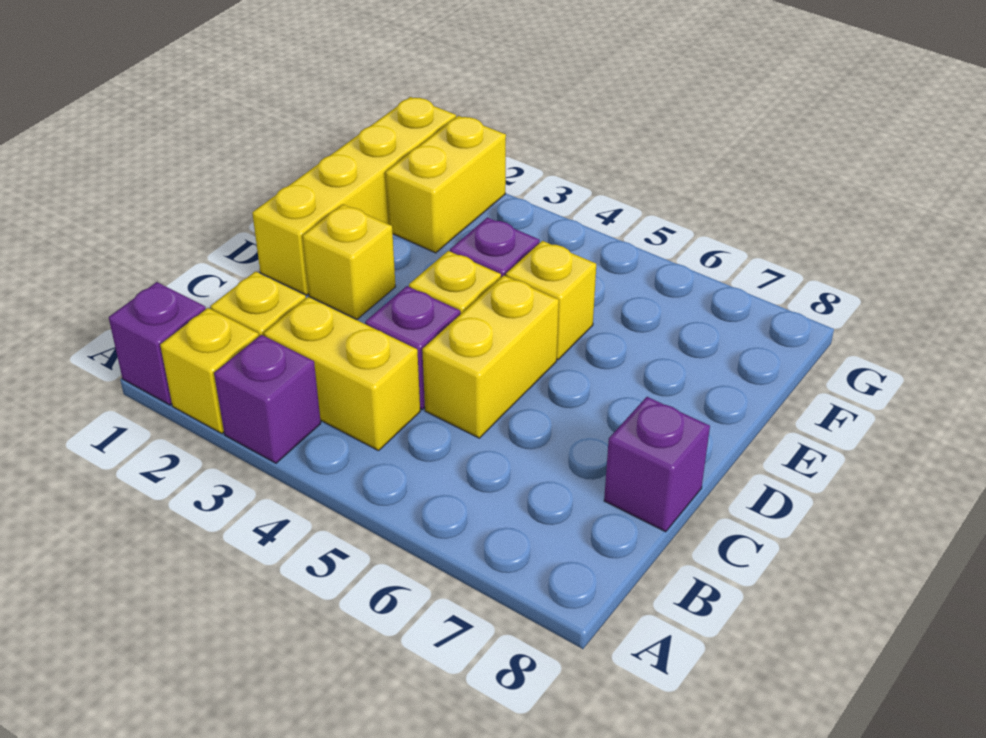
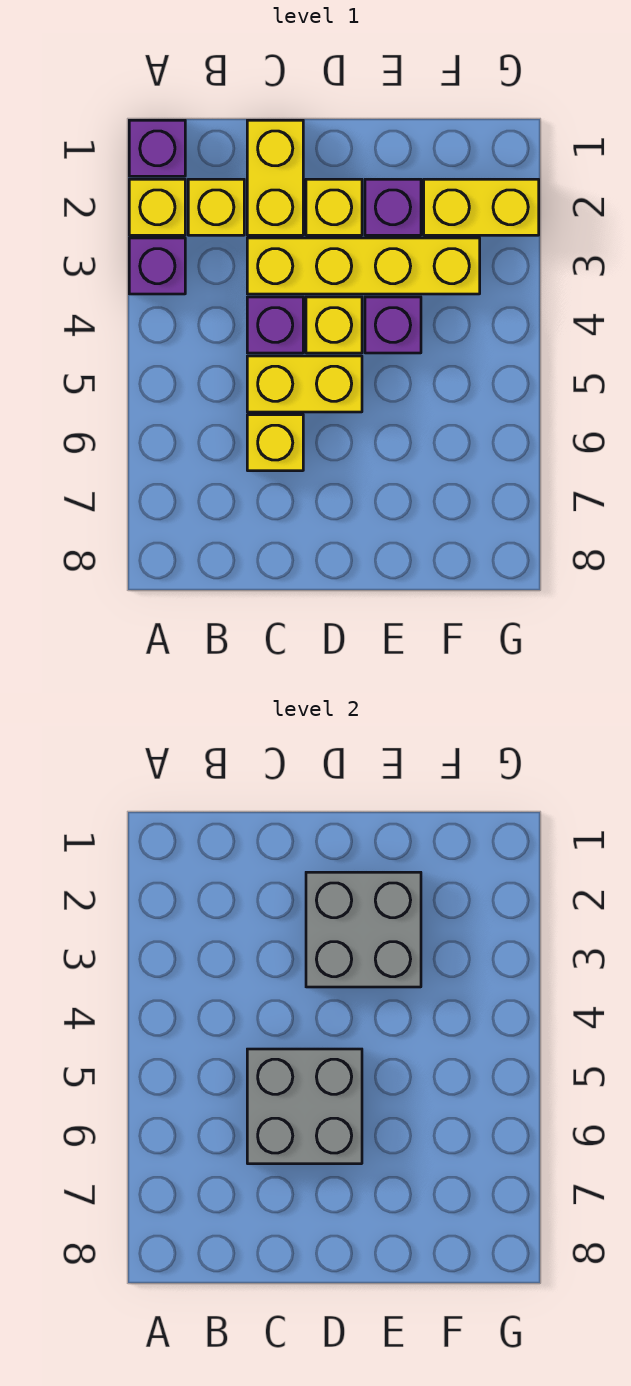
yellow brick B3:B4 level 1 -> yellow brick C1:C2 level 1
none -> grey brick C5:D6 level 2
purple brick C8 level 1 -> purple brick E2 level 1
yellow brick D1:G1 level 1 -> yellow brick C3:F3 level 1
none -> grey brick D2:E3 level 2
yellow brick E5 level 1 -> yellow brick C6 level 1

